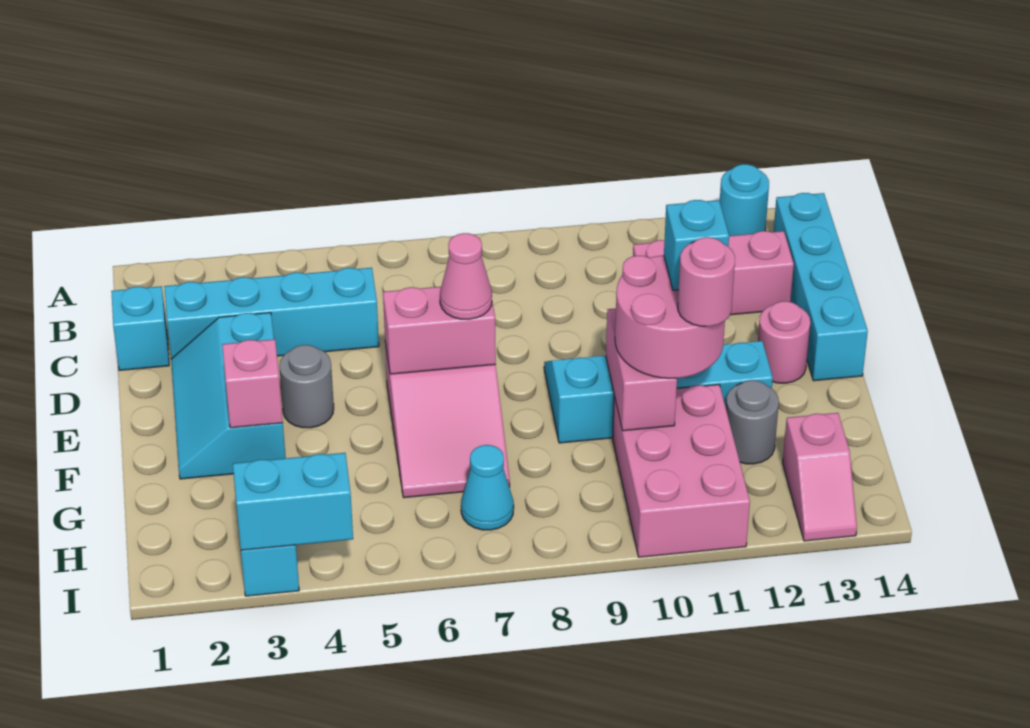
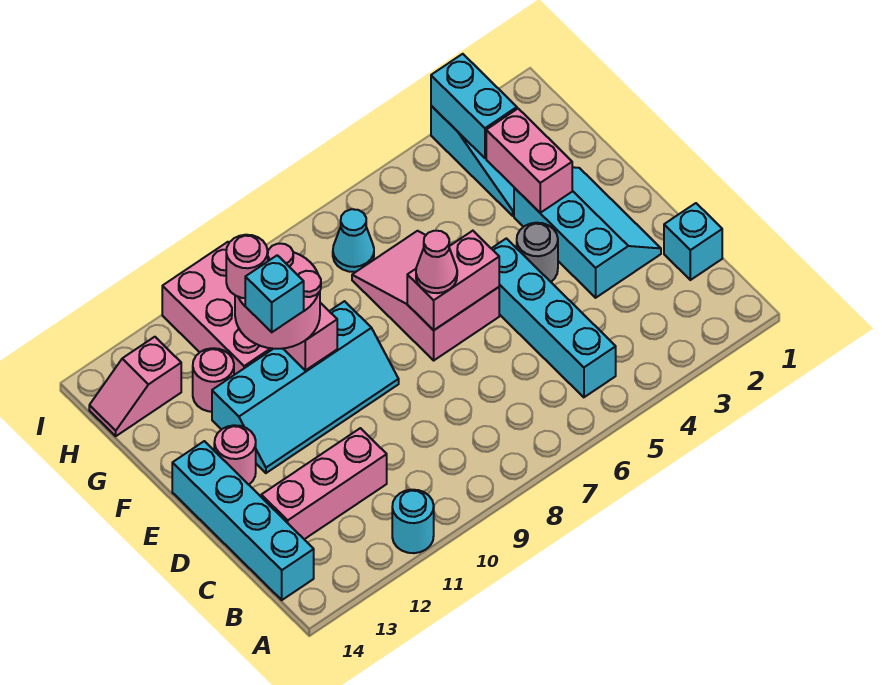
cyan round brick A13 level 1 -> cyan round brick A11 level 1
cyan brick C2:C5 level 1 -> cyan brick B5:E5 level 1
pink brick F3 level 2 -> pink brick F3:G3 level 2
grey round brick G12 level 1 -> pink round brick G12 level 1
pink slope H13:I13 level 1 top H -> pink slope H13:H14 level 1 top 13
cyan brick I3:I4 level 2 -> cyan brick H3:I3 level 2

